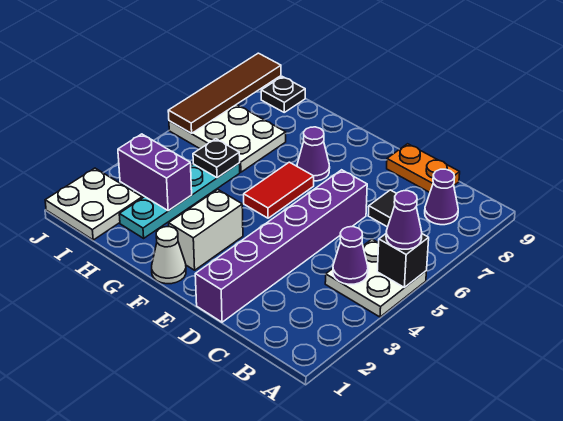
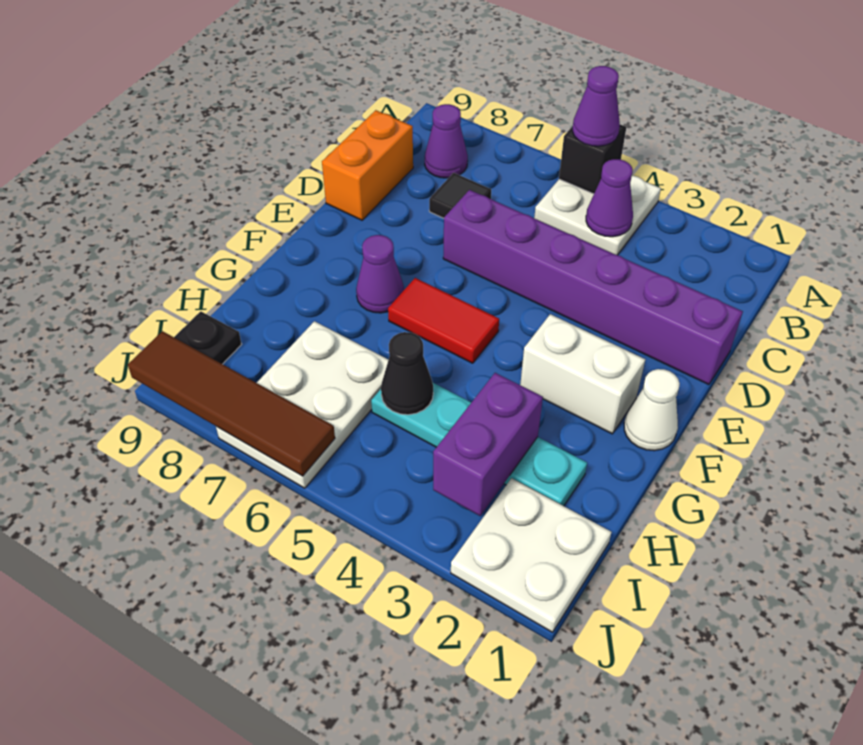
orange plate C9:D9 level 1 -> orange brick C9:D9 level 1
black plate H5 level 2 -> black cone H5 level 2

